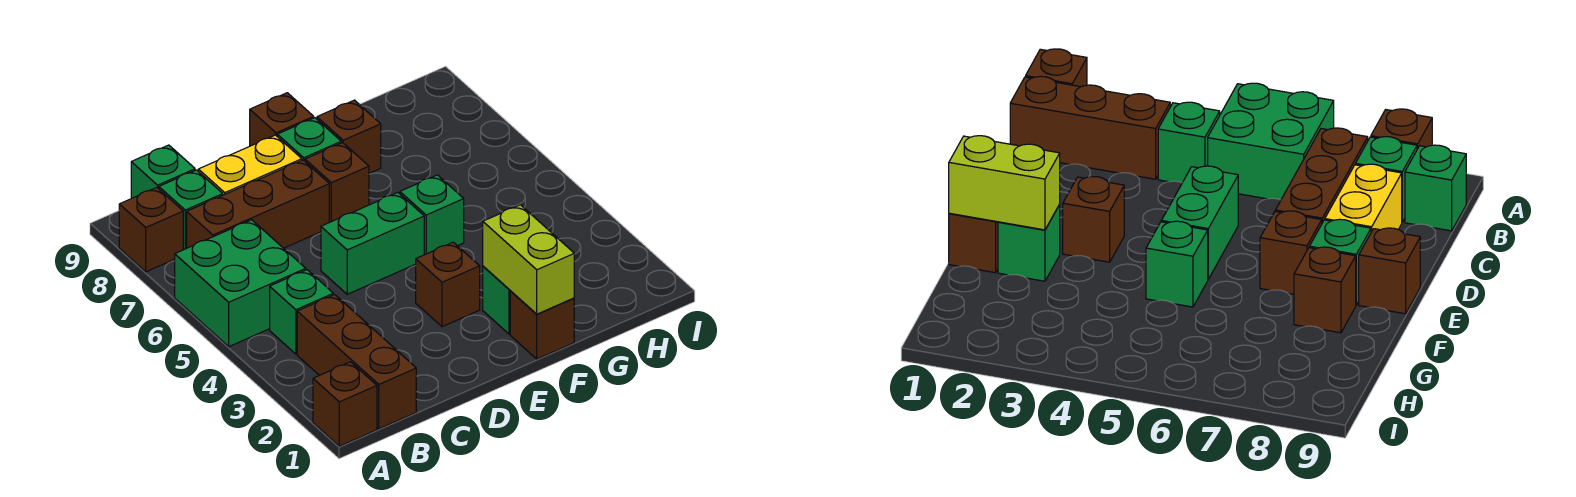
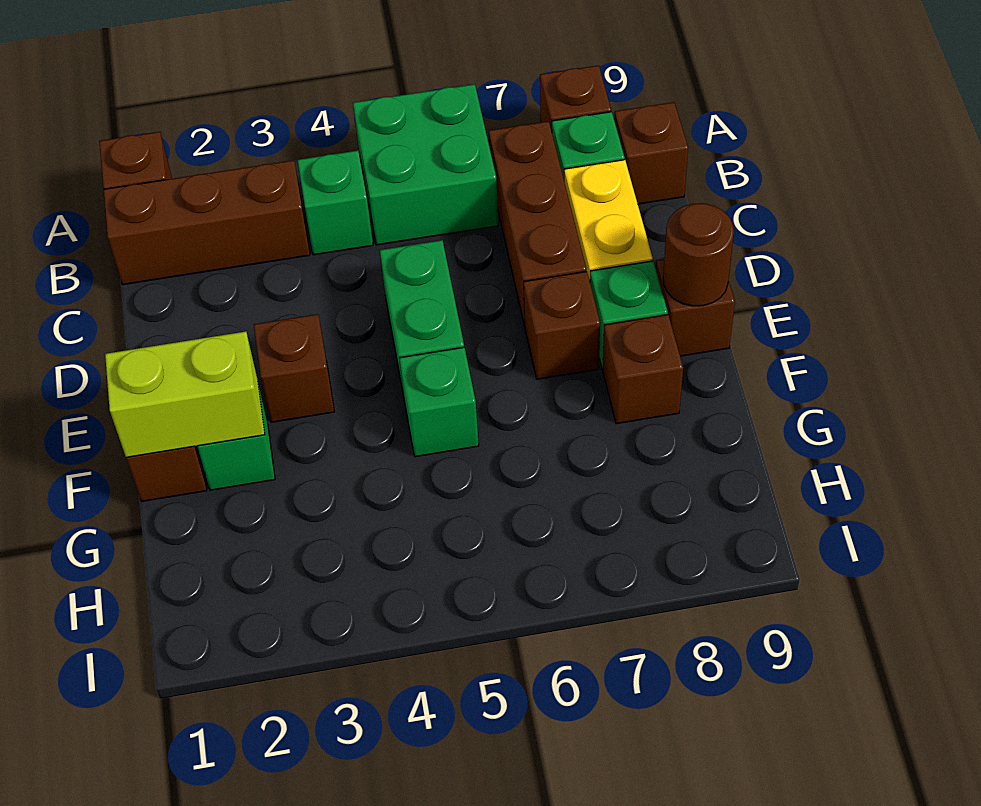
green brick B9 level 1 -> brown brick B9 level 1
none -> brown round brick E9 level 2

